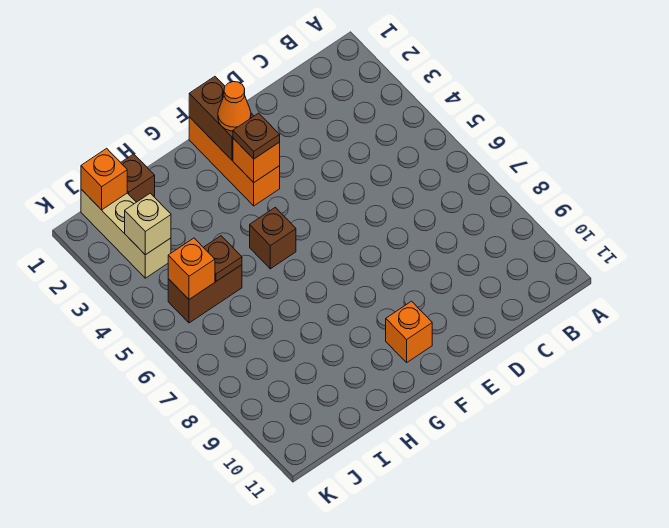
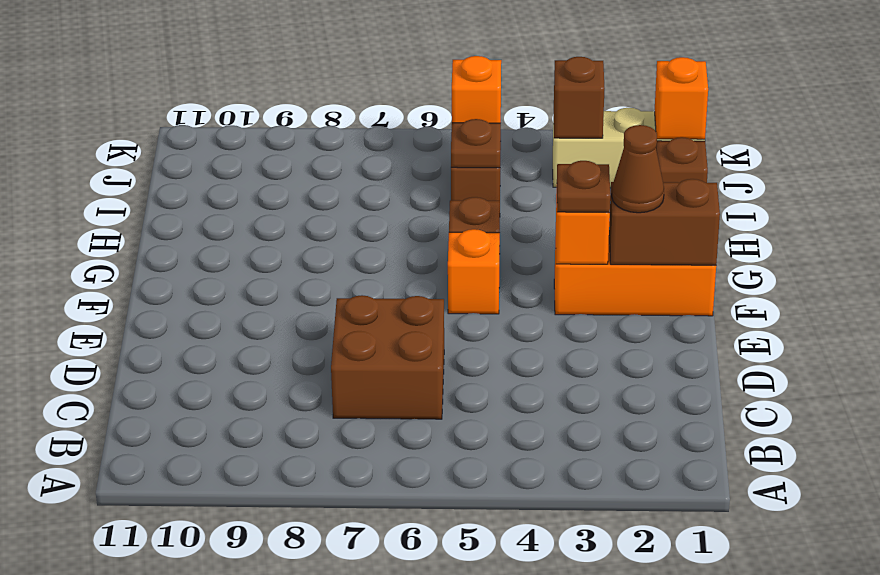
none -> brown brick C6:D7 level 1
orange cone F2 level 3 -> brown cone F2 level 3
orange brick F10 level 1 -> orange brick F5 level 1
tan brick J3 level 2 -> brown brick J3 level 2

